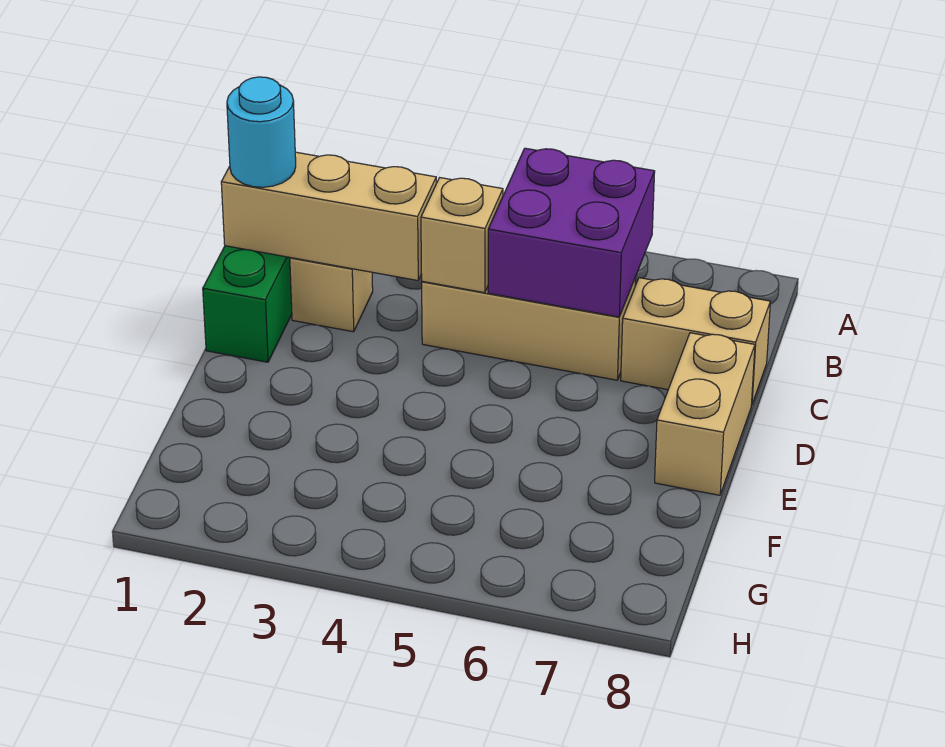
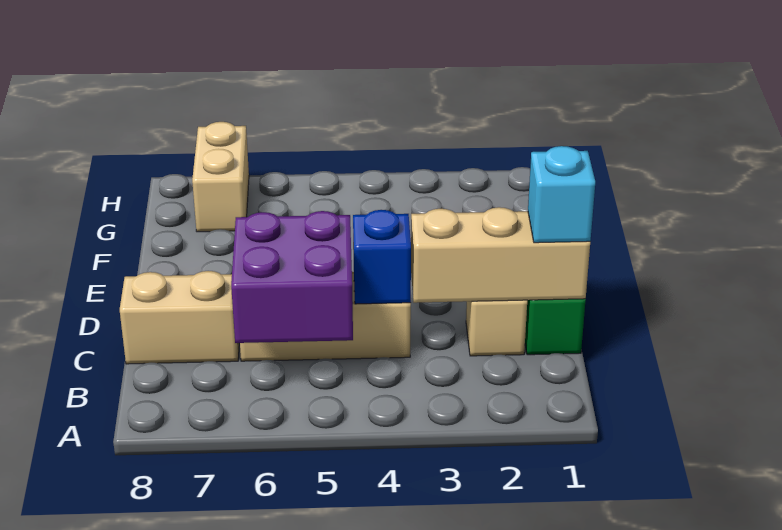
cyan round brick C1 level 3 -> cyan brick C1 level 3
tan brick C4 level 2 -> blue brick C4 level 2
tan brick D8:E8 level 1 -> tan brick G7:H7 level 1

